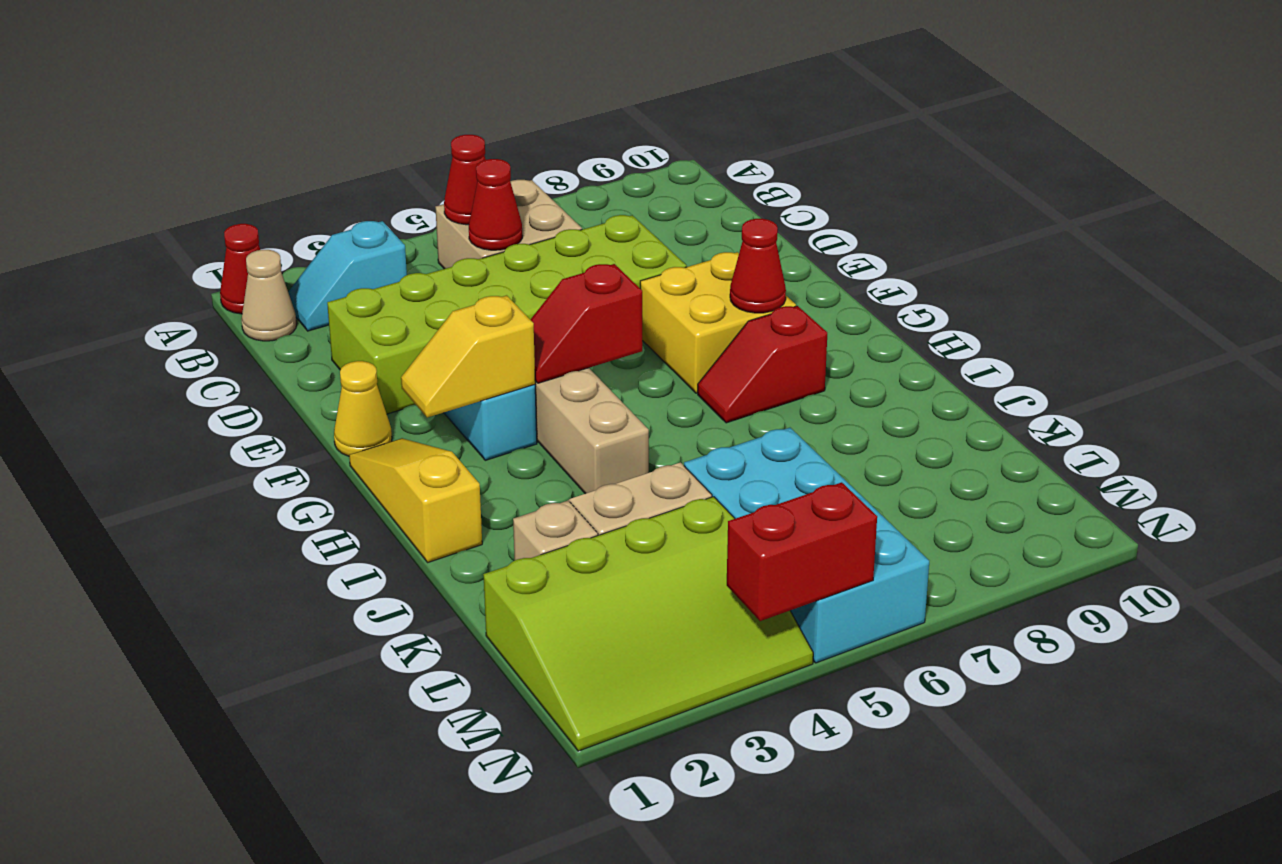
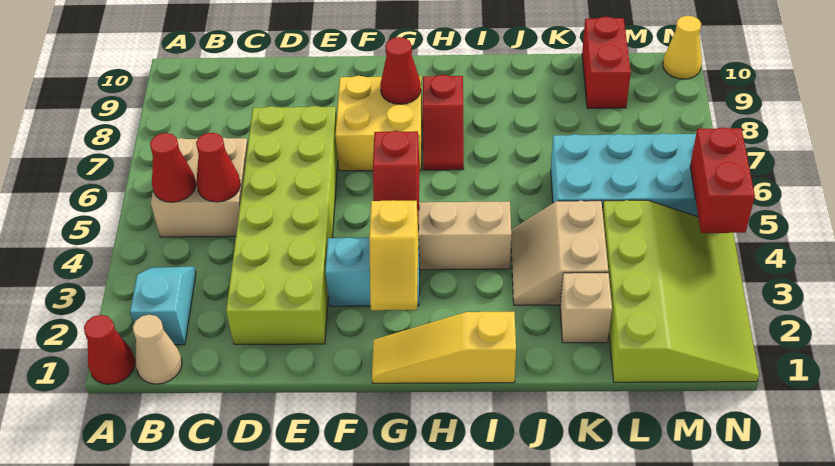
cyan slope B2:B3 level 1 top 3 -> cyan slope B2:B3 level 1 top 2
yellow cone F1 level 1 -> yellow cone N10 level 1
none -> red brick L9:L10 level 1

